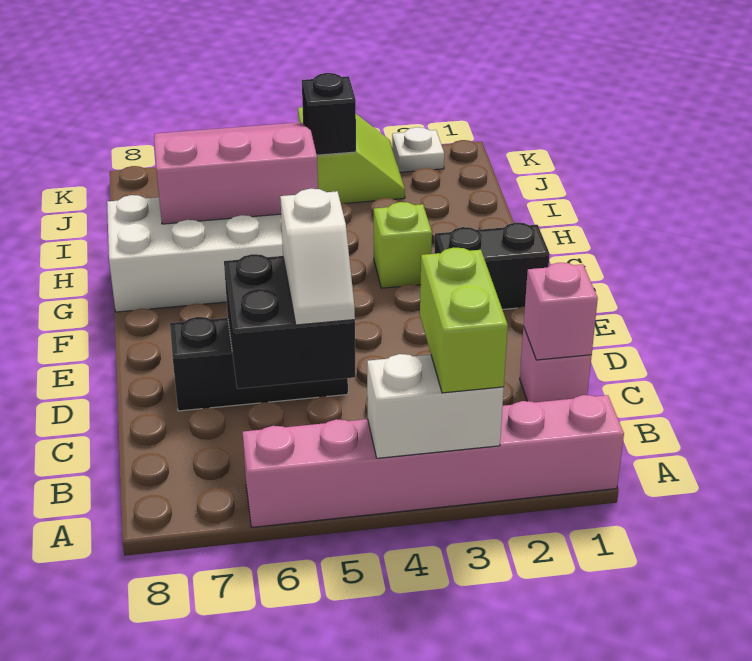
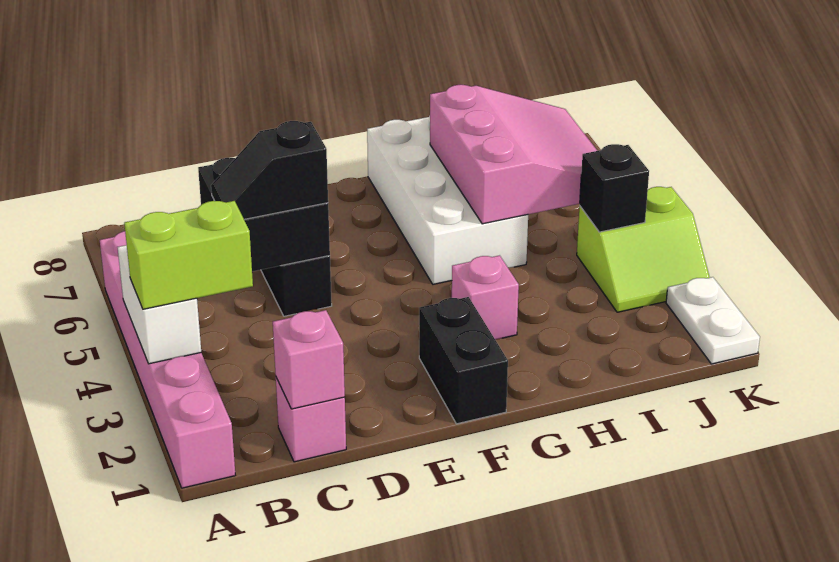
white slope C5:D5 level 3 top D -> black slope C5:D5 level 3 top D
lime brick G3 level 1 -> pink brick G3 level 1
white plate K2 level 1 -> white plate K1:K2 level 1

